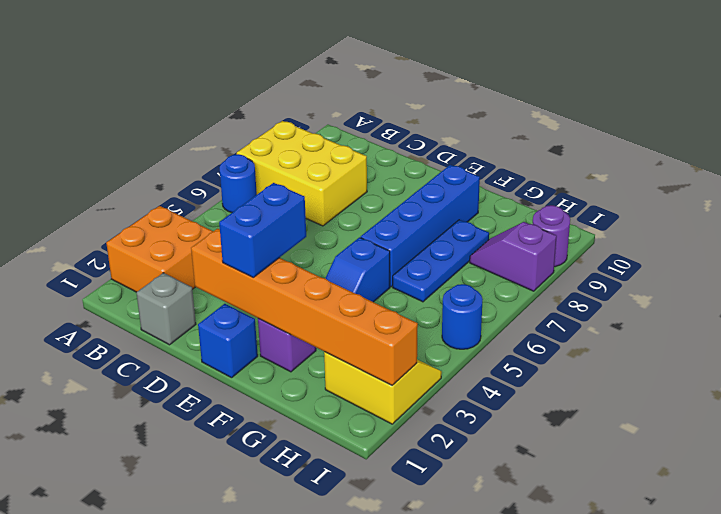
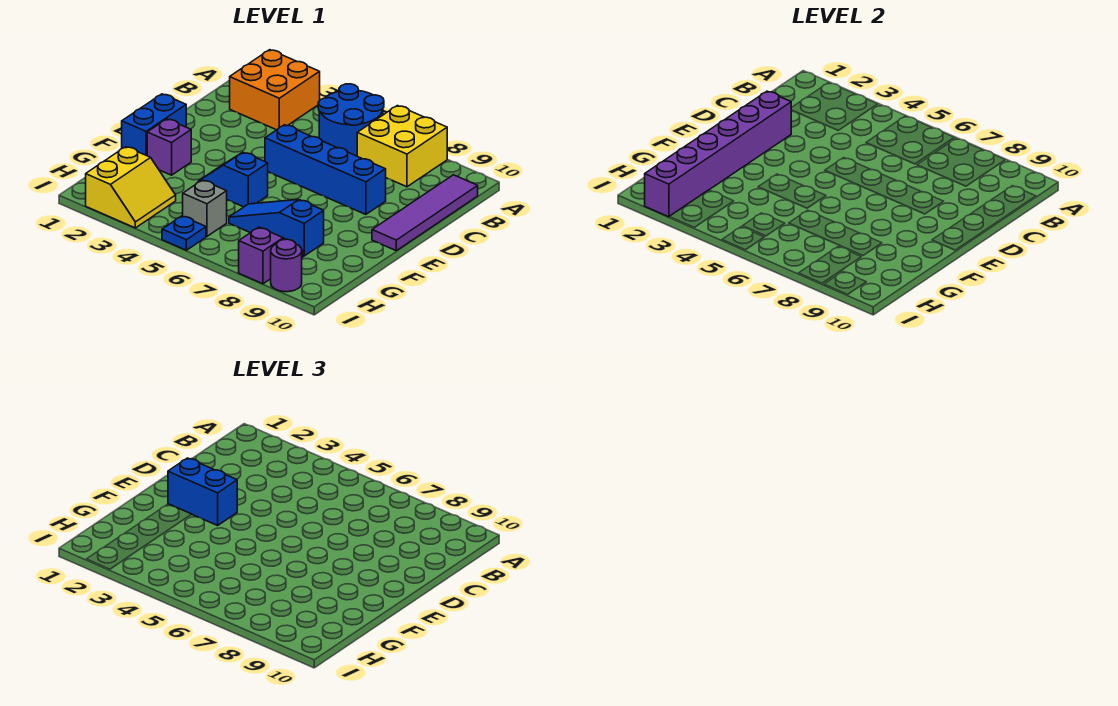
blue round brick A6 level 1 -> blue round brick A5:B6 level 1
yellow brick A7:C8 level 1 -> yellow brick A7:B8 level 1
none -> purple tile B10:E10 level 1
grey brick C1 level 1 -> grey brick H5 level 1
orange brick D2:I2 level 2 -> purple brick D2:I2 level 2
blue brick E1 level 1 -> blue brick E1:F1 level 1
blue brick F6:F9 level 1 -> blue brick D5:D8 level 1
blue plate G6:G8 level 1 -> blue slope G6:G8 level 1 top 8
blue round brick I5 level 1 -> blue plate I5 level 1

